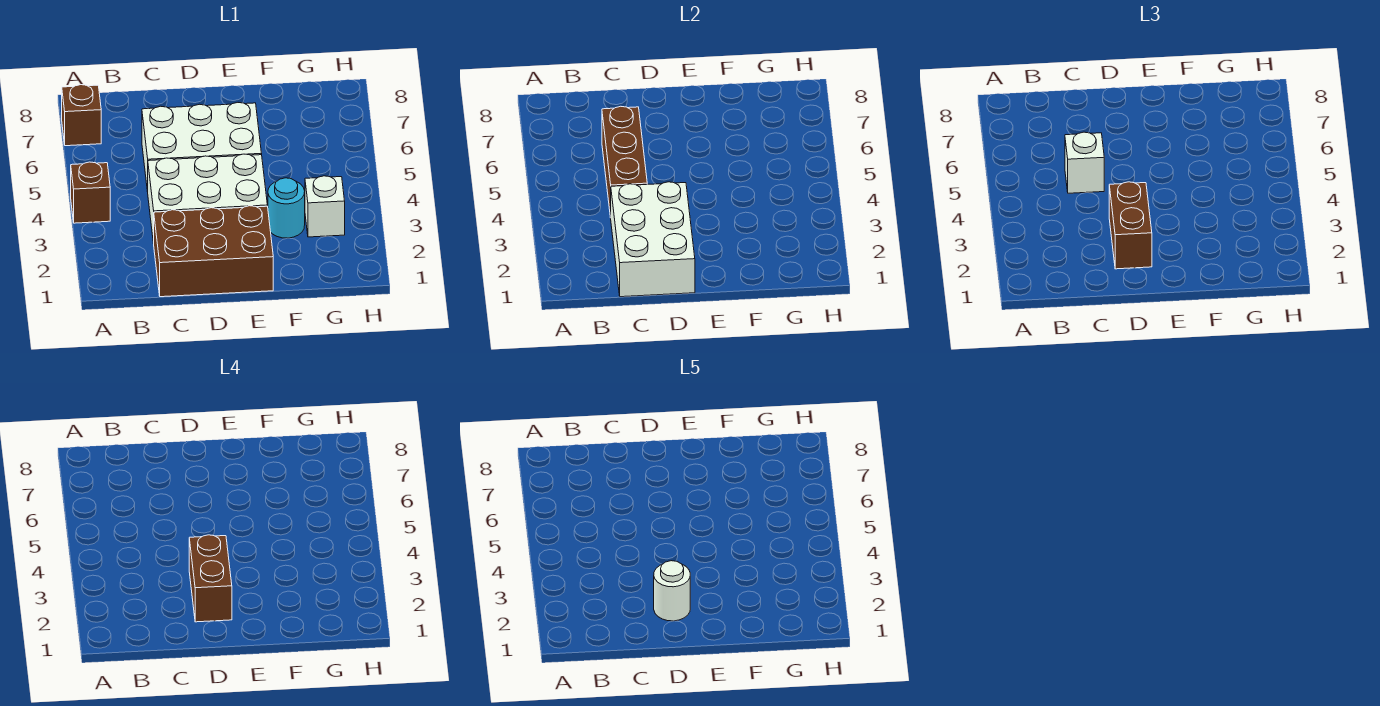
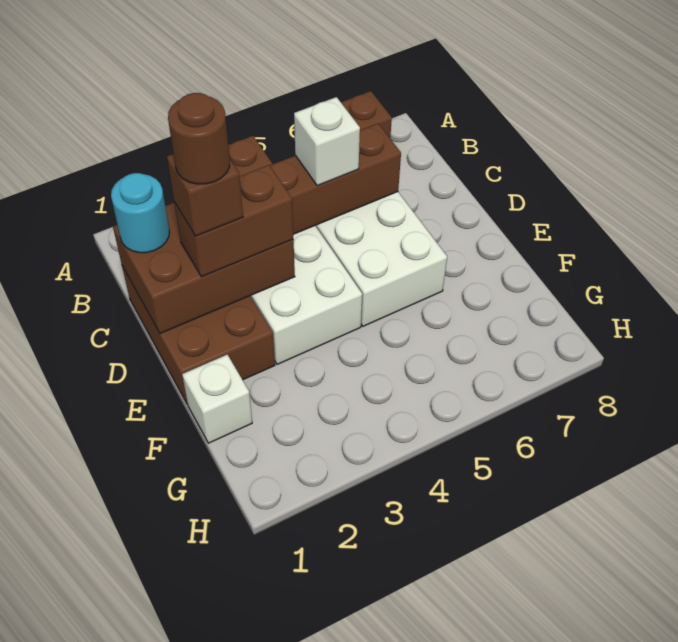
white brick C1:D3 level 2 -> brown brick C1:D3 level 2
brown brick D2:D3 level 4 -> brown brick D2 level 4
white round brick D2 level 5 -> brown round brick D2 level 5
cyan round brick F3 level 1 -> cyan round brick C1 level 3
white brick G3 level 1 -> white brick F1 level 1

